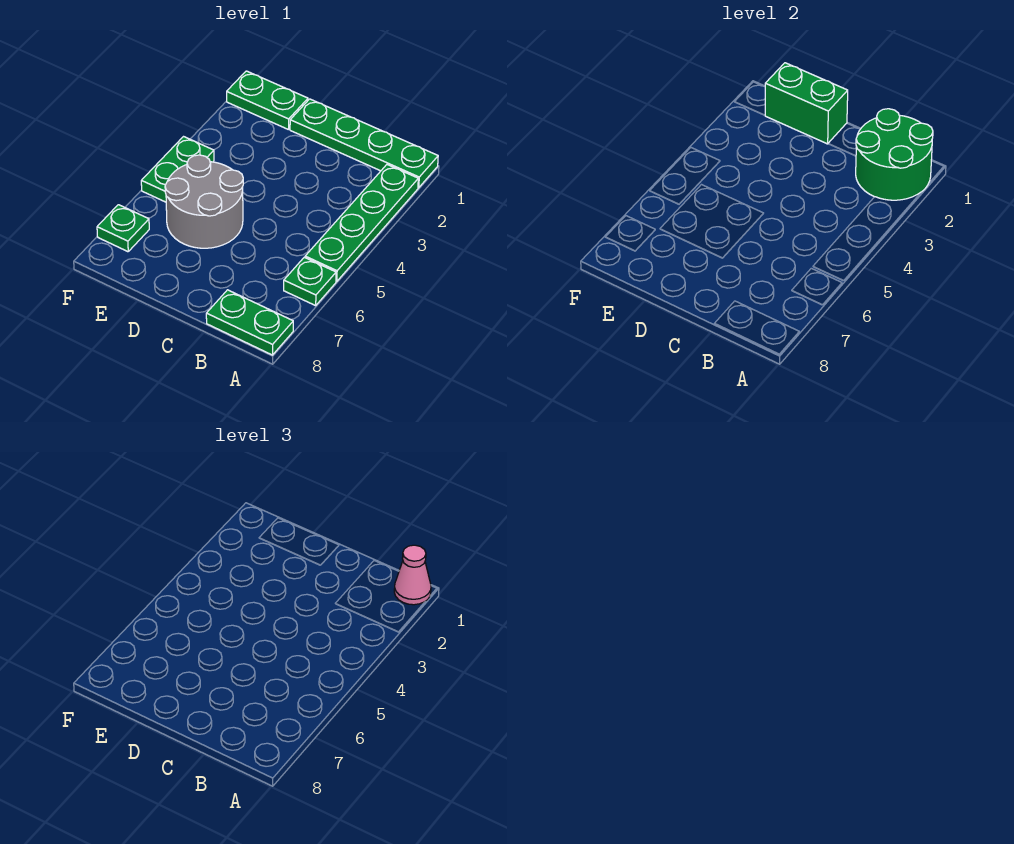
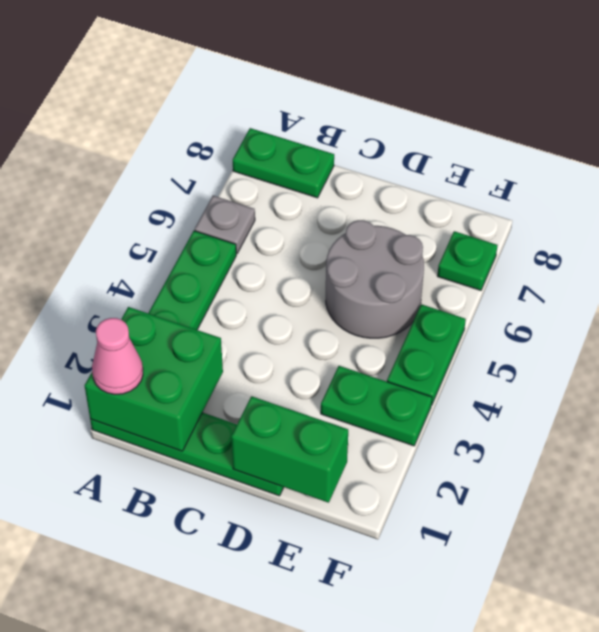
green round brick A1:B2 level 2 -> green brick A1:B2 level 2
green plate A6 level 1 -> grey plate A6 level 1
green plate E1:F1 level 1 -> green plate E3:F3 level 1

